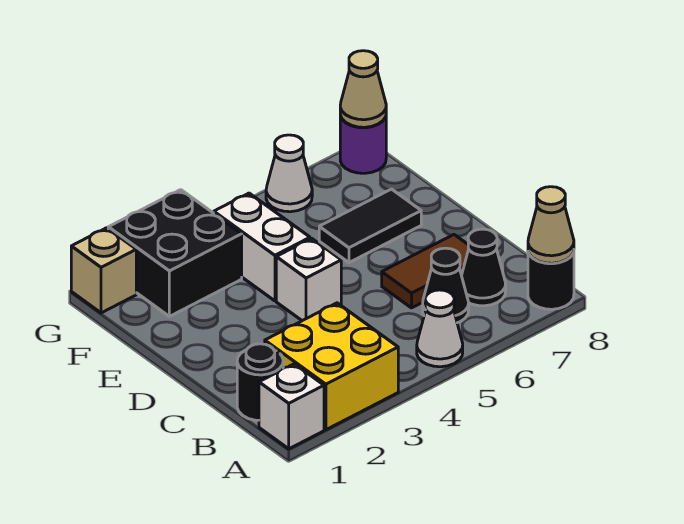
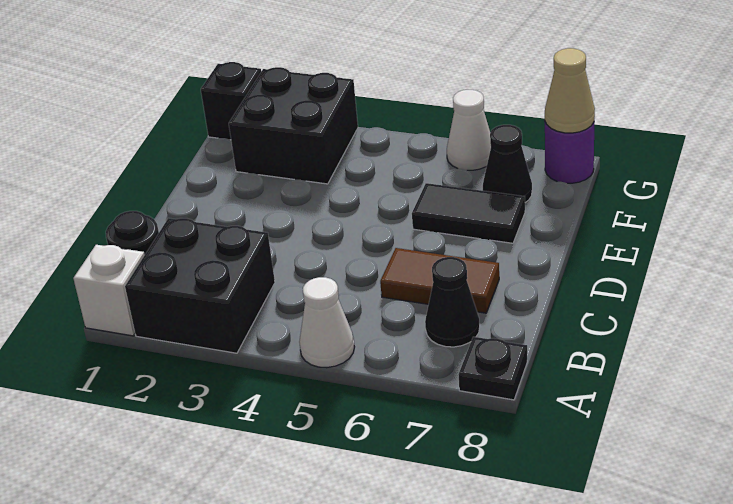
yellow brick A2:B3 level 1 -> black brick A2:B3 level 1
black round brick A8 level 1 -> black plate A8 level 1
tan cone A8 level 2 -> none
black cone B6 level 1 -> black cone F7 level 1
white brick D4 level 1 -> none
white brick E4:F4 level 1 -> none
tan brick G1 level 1 -> black brick G1 level 1

